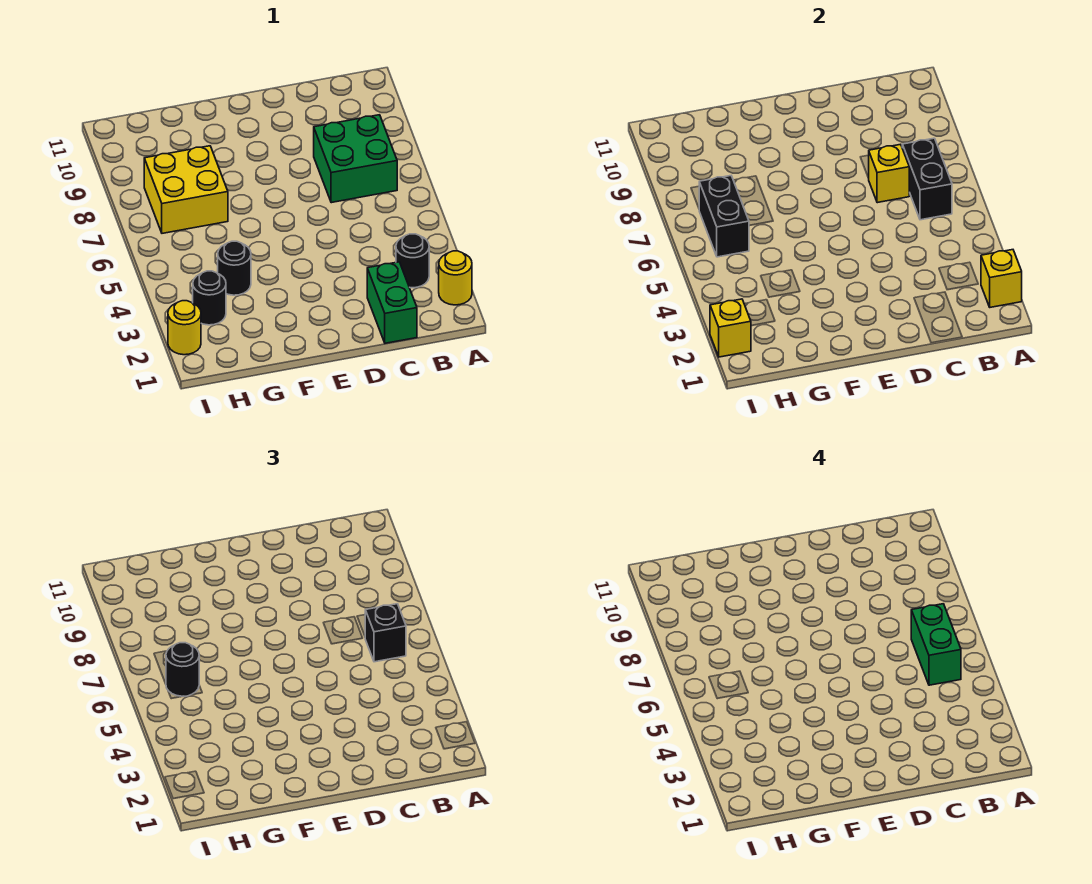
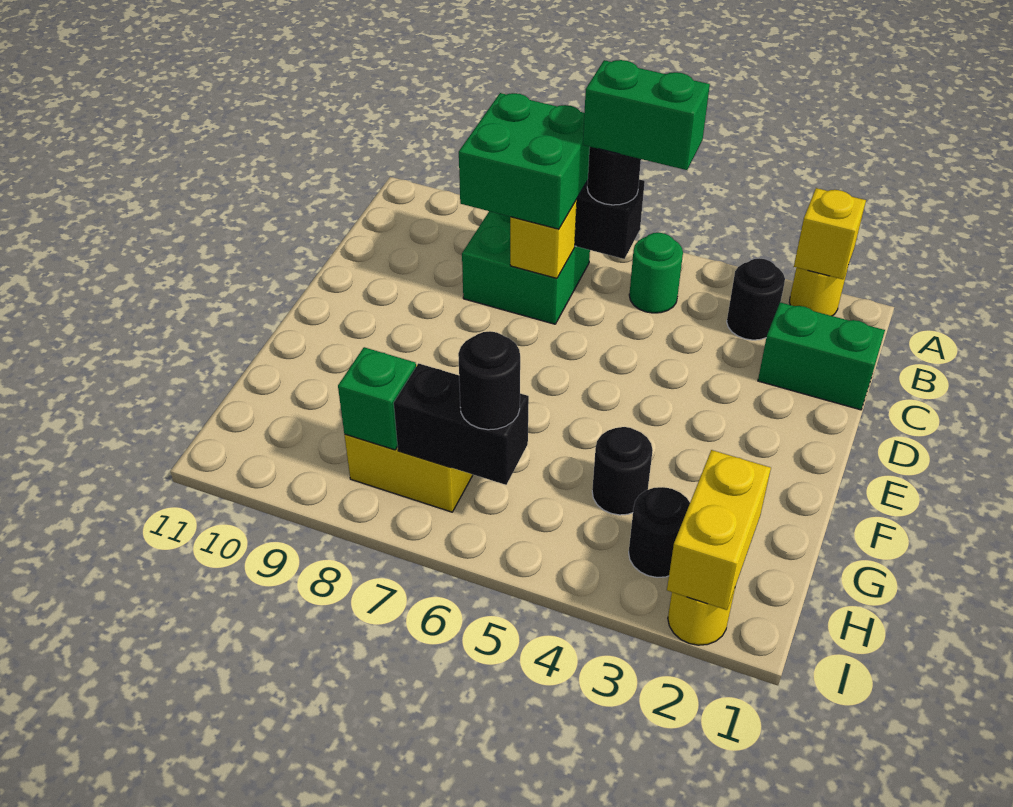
none -> green round brick B5 level 1
black brick B6 level 3 -> black round brick B6 level 3
none -> green brick B7:C8 level 3
none -> green brick H8 level 2
yellow brick I2 level 2 -> yellow brick H2:I2 level 2

